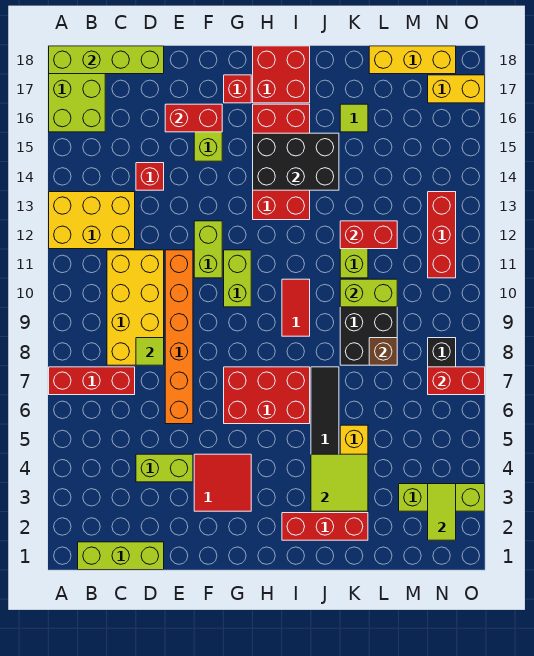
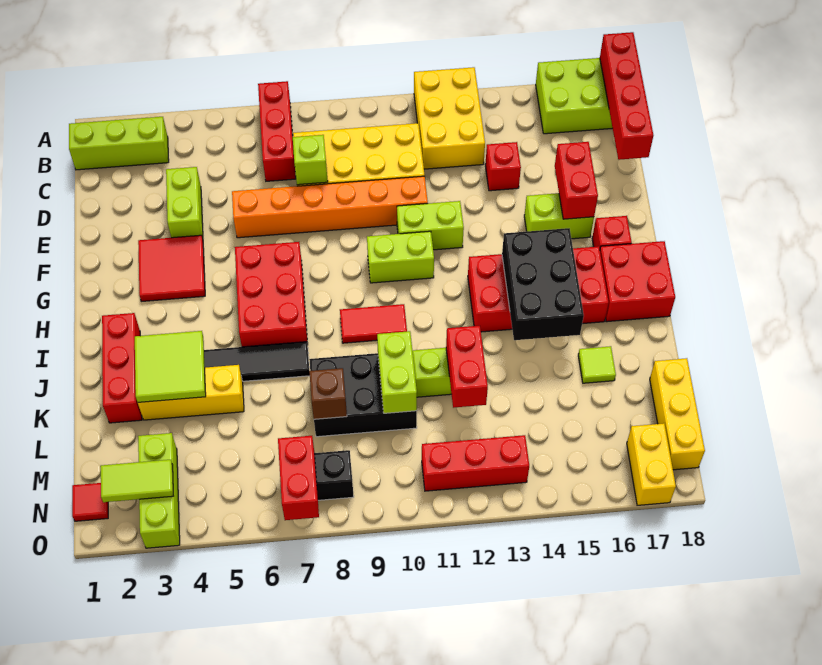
lime brick A18:D18 level 2 -> red brick A18:D18 level 2
lime brick B1:D1 level 1 -> lime brick B1:B3 level 1
lime tile D8 level 2 -> lime brick D8 level 2
none -> red tile N1 level 1

